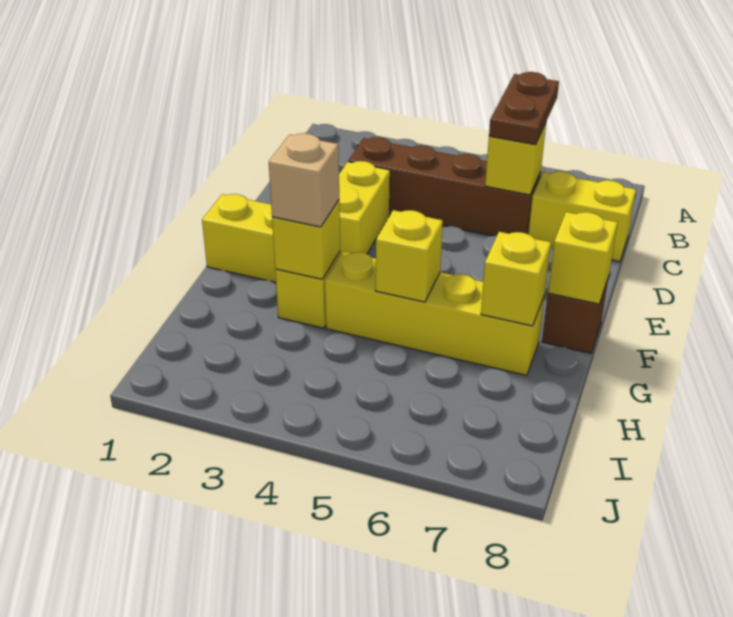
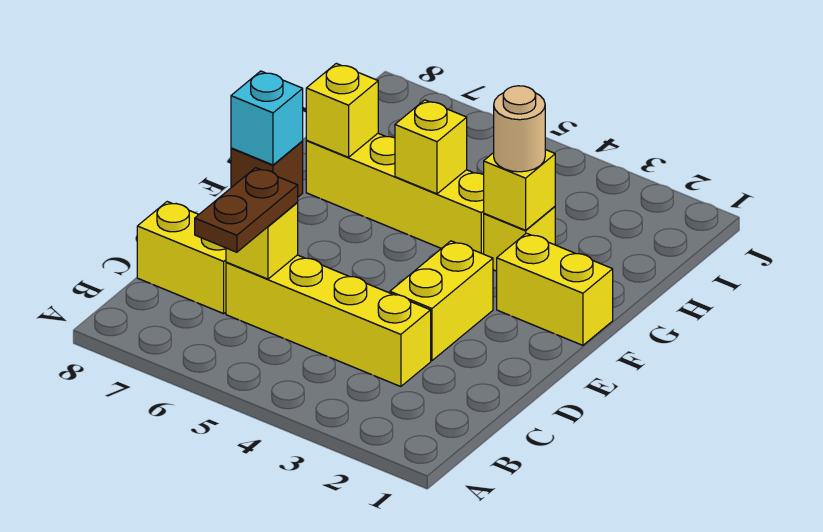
brown brick C3:C6 level 1 -> yellow brick C3:C6 level 1
yellow brick F8 level 2 -> cyan brick F8 level 2
tan brick G3 level 3 -> tan round brick G3 level 3

